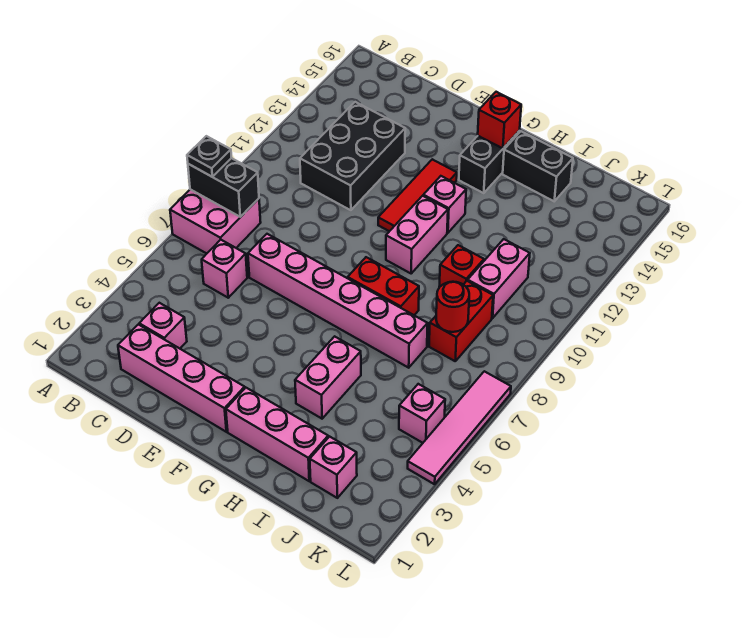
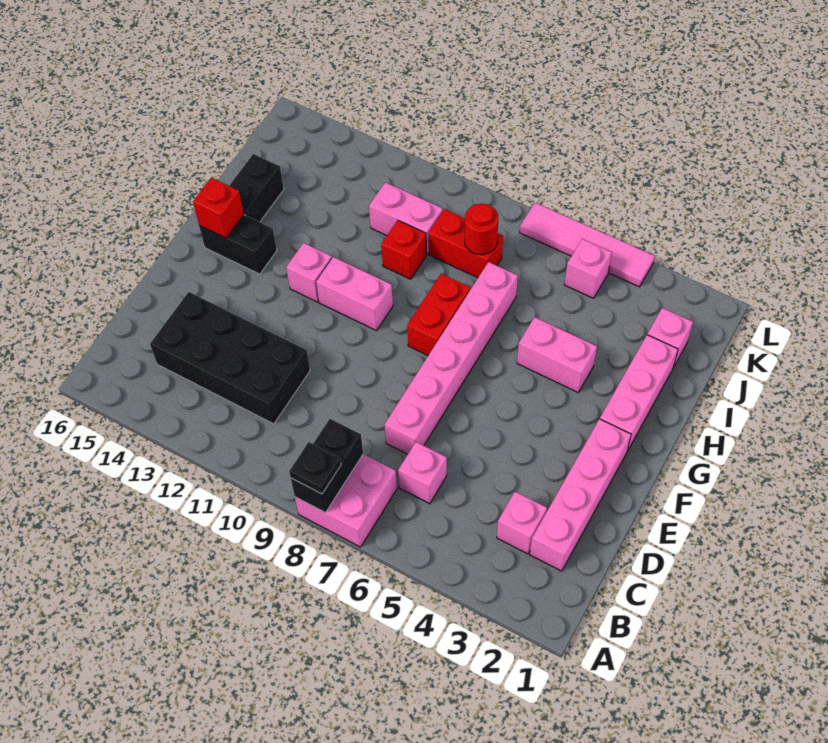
black brick C11:D13 level 1 -> black brick C11:D14 level 1
red tile F11:F13 level 1 -> none

